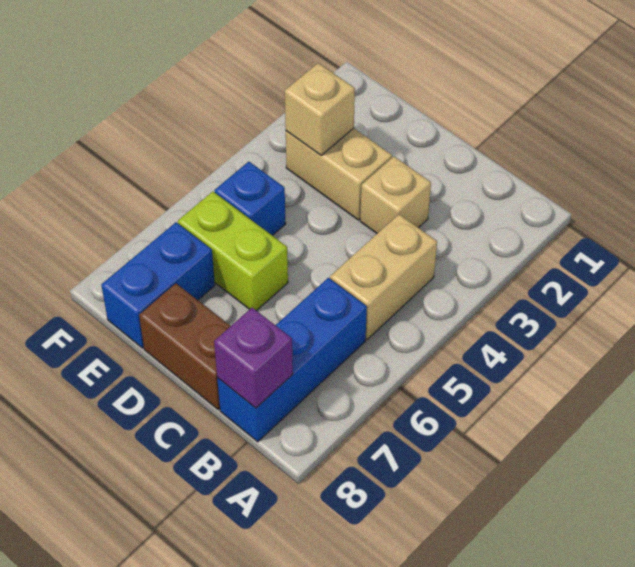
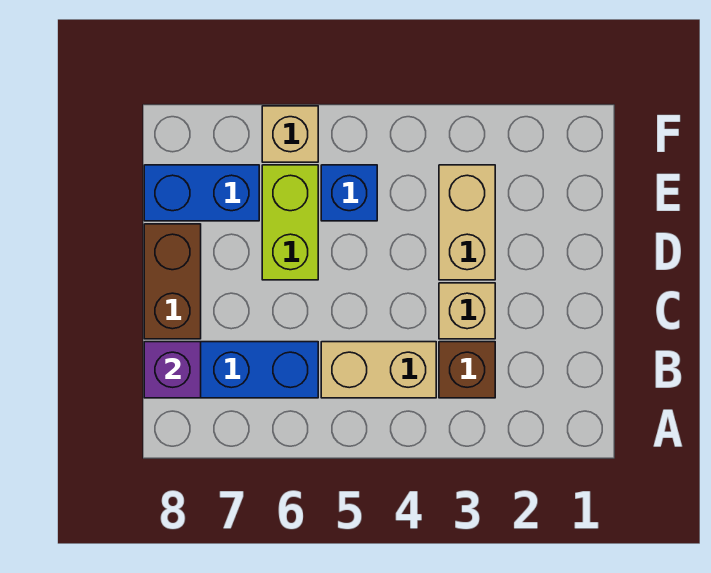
none -> brown brick B3 level 1
tan brick E3 level 2 -> tan brick F6 level 1

